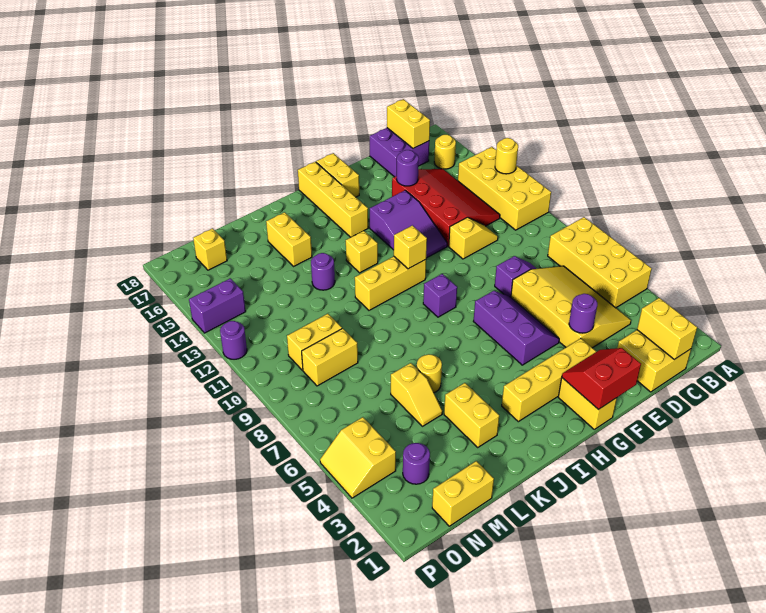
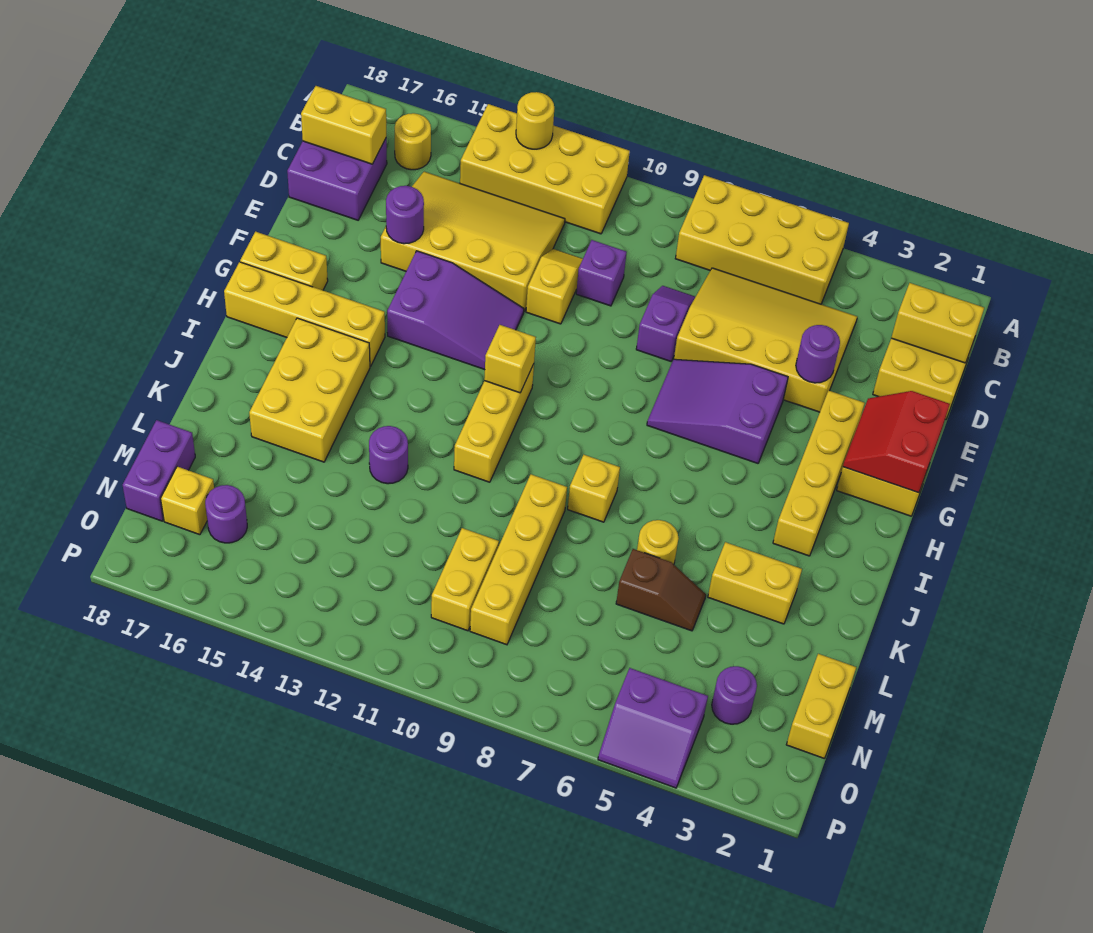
red slope C12:E15 level 1 top E -> yellow slope C12:E15 level 1 top E
purple slope F5:G7 level 1 top G -> purple slope F5:G7 level 1 top 5
purple brick H9 level 1 -> purple brick D10 level 1
yellow brick I13 level 1 -> yellow brick J8 level 1
yellow brick K15:K16 level 1 -> yellow brick I15:K16 level 1
yellow slope L5:L6 level 1 top 6 -> brown slope L5:L6 level 1 top 6
yellow brick M9:N9 level 1 -> yellow brick K9:N9 level 1
yellow slope O4:P5 level 1 top O -> purple slope O4:P5 level 1 top O
purple brick O14:P14 level 1 -> purple brick M18:N18 level 1
purple round brick P12 level 1 -> purple round brick N16 level 1

